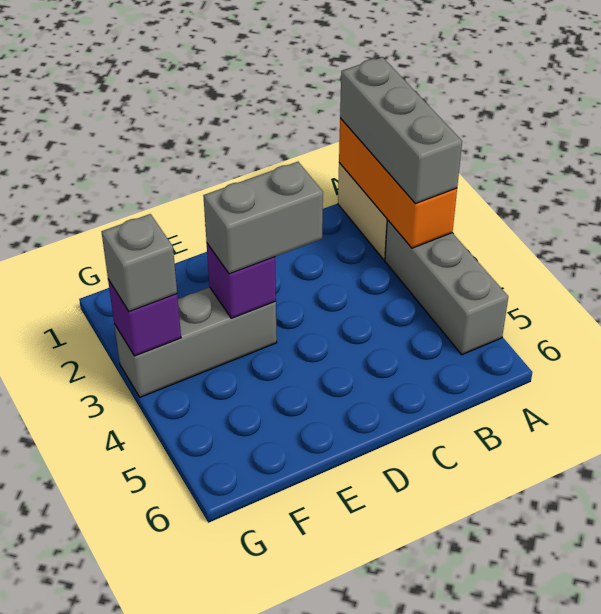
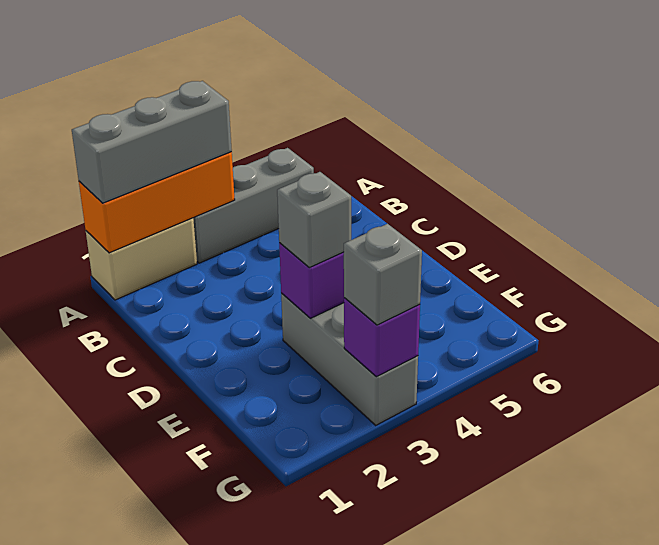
grey brick D3:E3 level 3 -> grey brick E3 level 3

